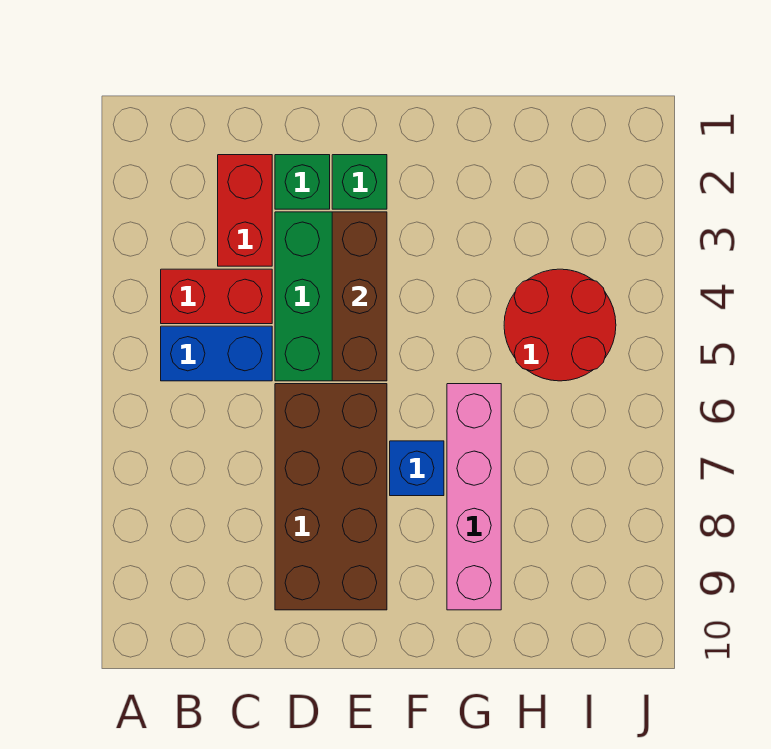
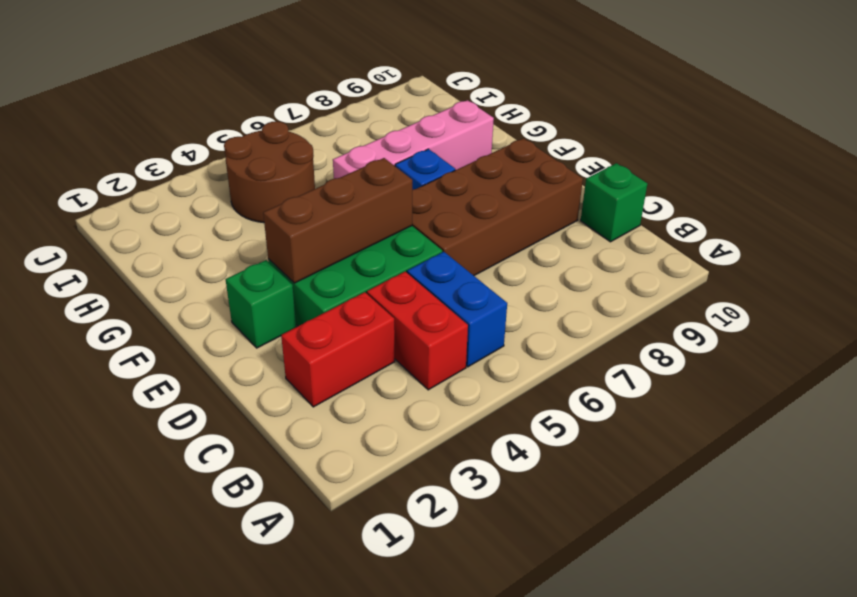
green brick D2 level 1 -> green brick C10 level 1
red round brick H4:I5 level 1 -> brown round brick H4:I5 level 1

